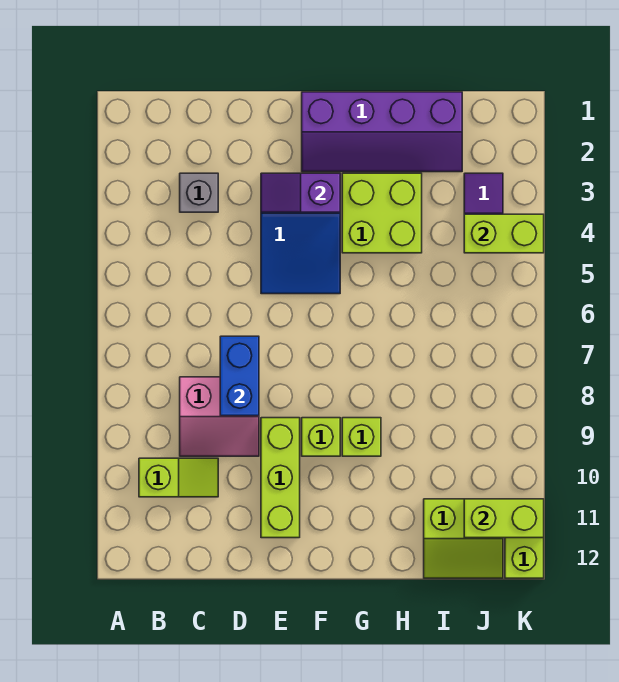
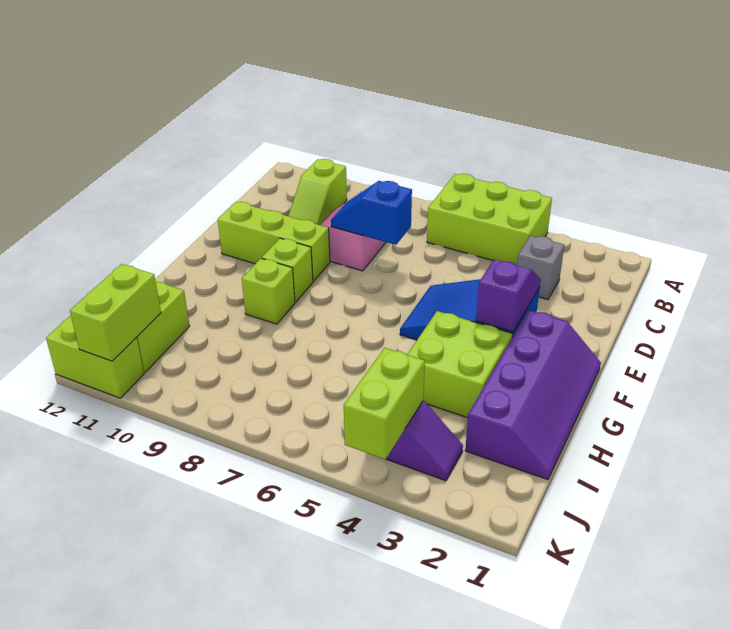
none -> lime brick A4:B6 level 1
blue brick D7:D8 level 2 -> blue slope D7:D8 level 2 top 7
purple slope F1:I2 level 1 top 1 -> purple slope F1:I2 level 1 top 2

